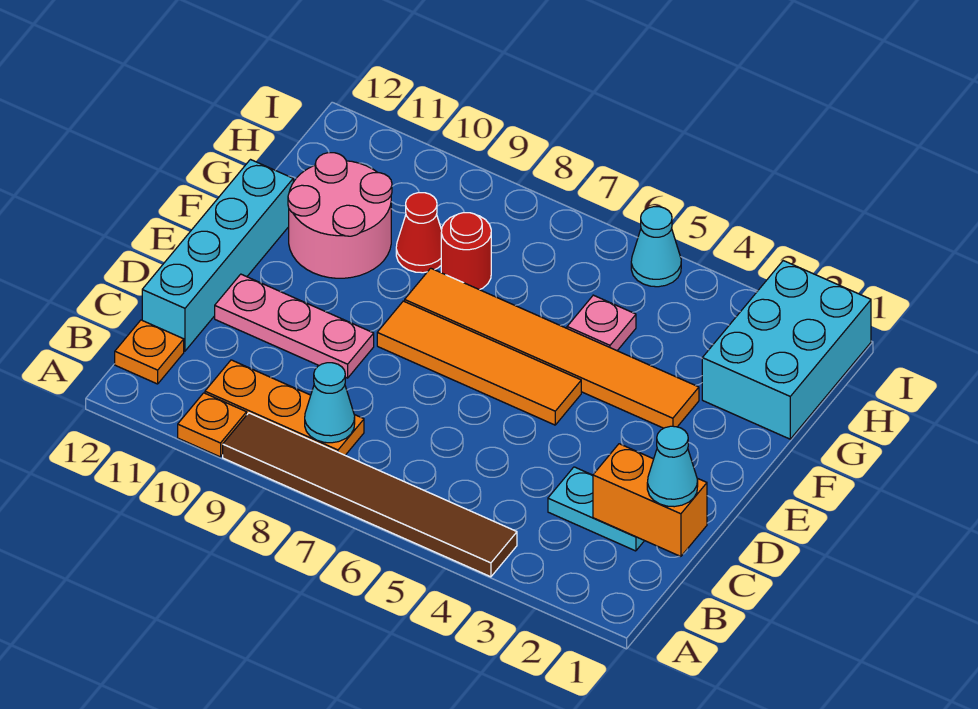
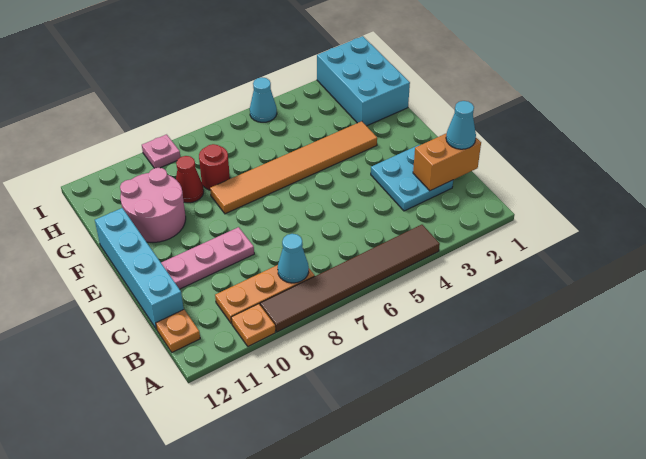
cyan plate C2:C3 level 1 -> cyan plate C2:D3 level 1
orange tile E5:E8 level 1 -> none
pink plate G5 level 1 -> pink plate I9 level 1

